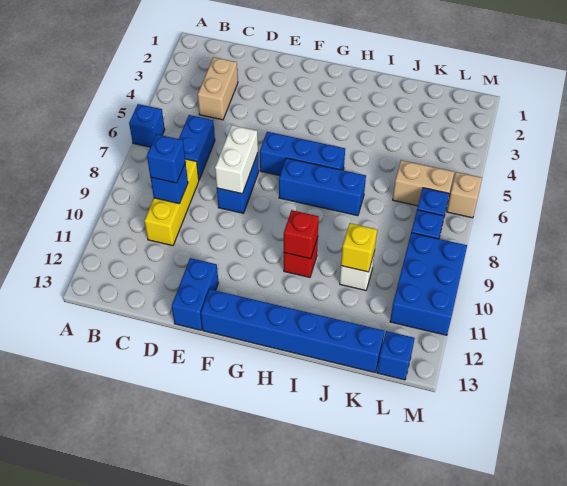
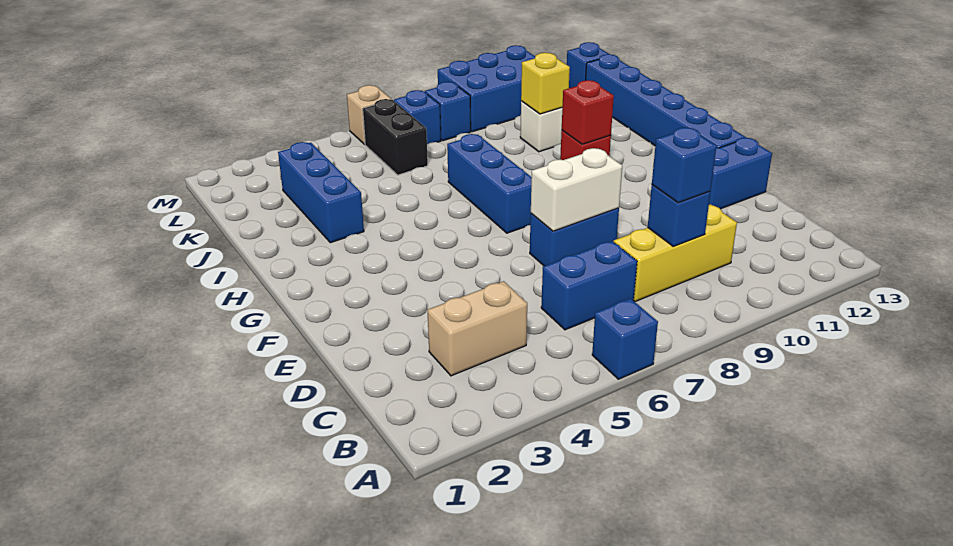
blue brick F6:H6 level 1 -> blue brick I3:K3 level 1
tan brick K6:L6 level 1 -> black brick K6:L6 level 1

